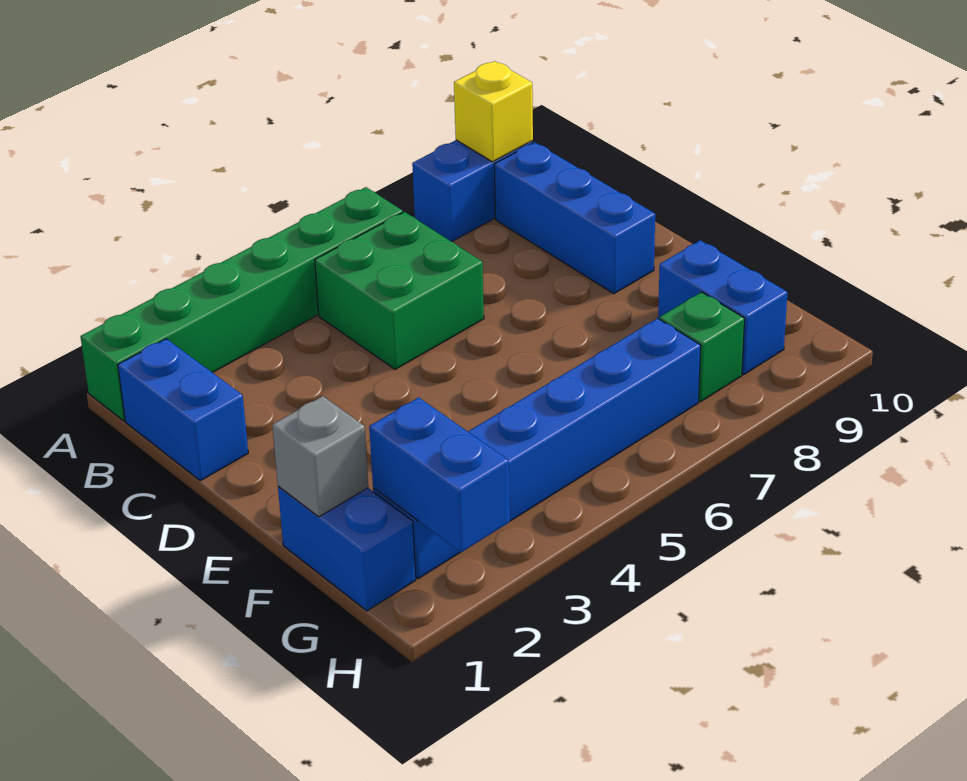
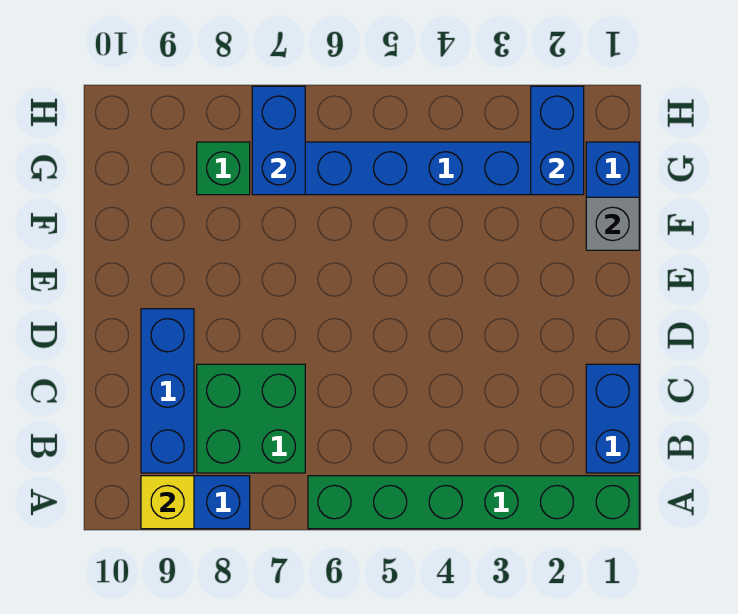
green brick B5:C6 level 1 -> green brick B7:C8 level 1
blue brick F9:G9 level 1 -> blue brick G7:H7 level 2

